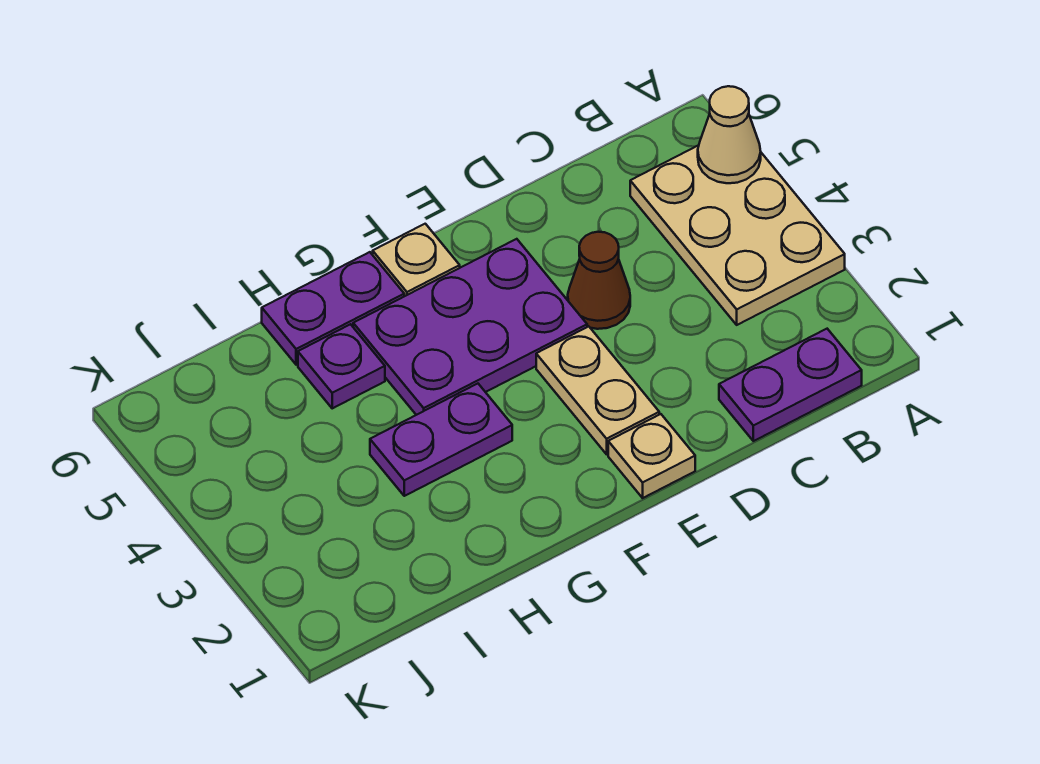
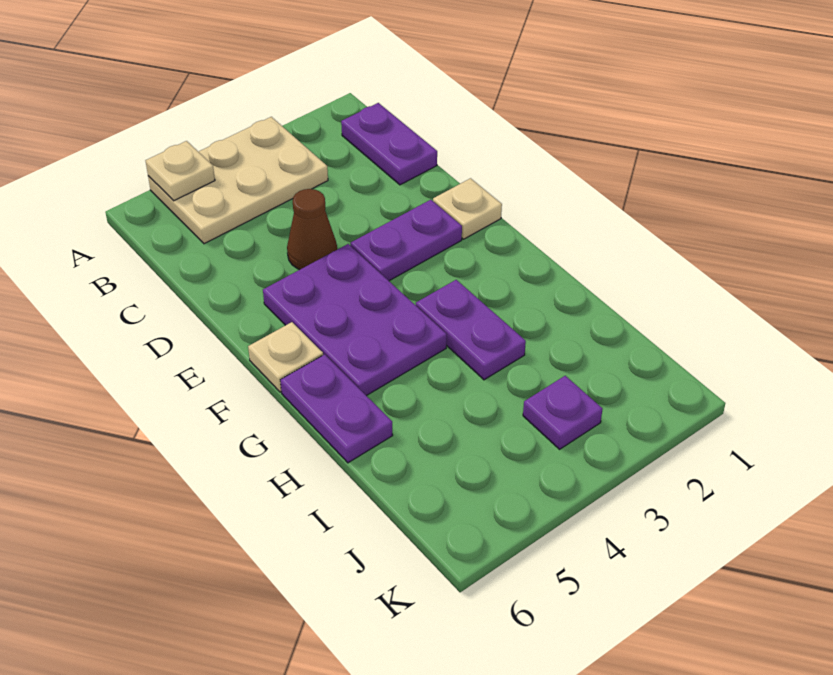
tan cone A5 level 2 -> tan plate A5 level 2
tan plate E2:E3 level 1 -> purple plate E2:E3 level 1
purple plate H5 level 1 -> purple plate J3 level 1

